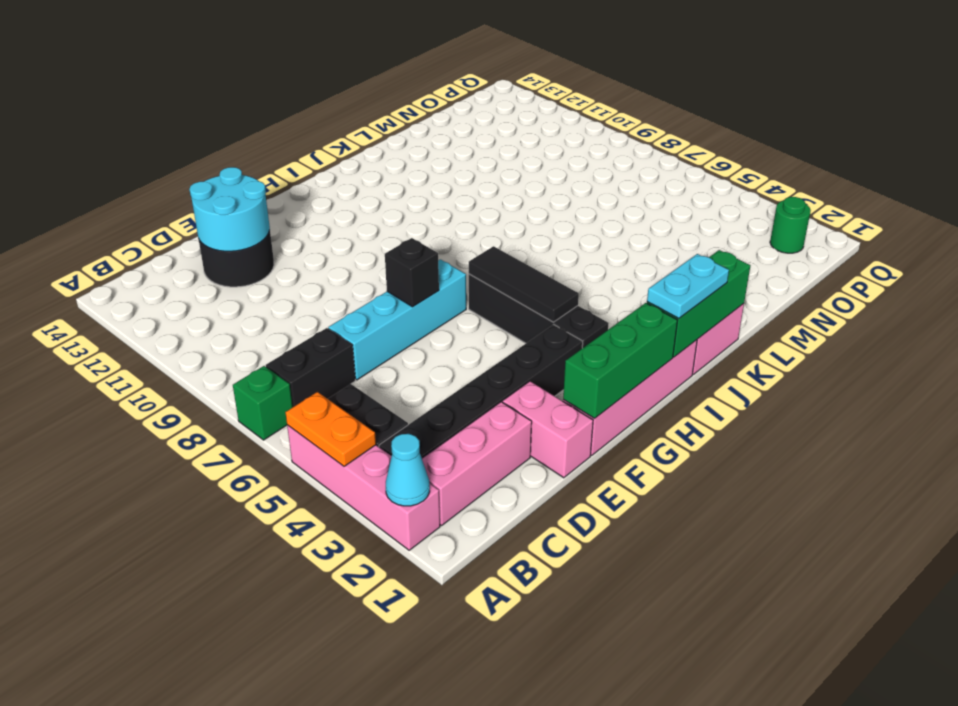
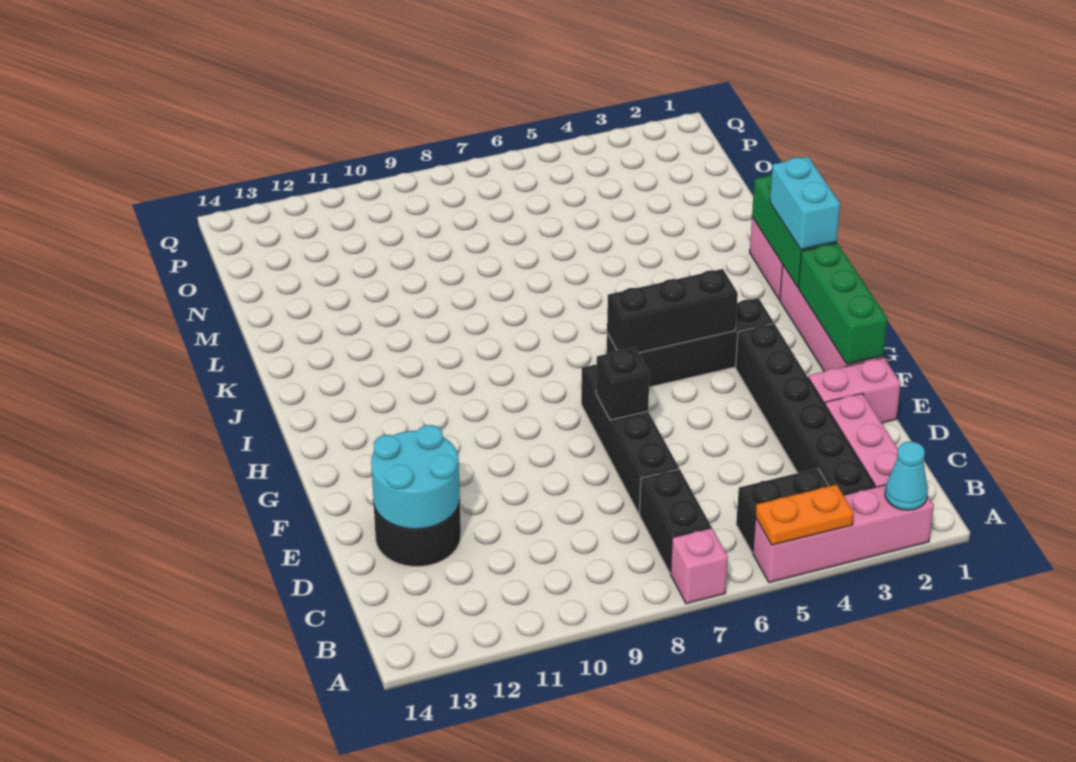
green brick A7 level 1 -> pink brick A7 level 1
cyan brick D7:G7 level 1 -> black brick D7:G7 level 1
black tile H4:H6 level 2 -> black brick H4:H6 level 2
cyan plate I1:J1 level 3 -> cyan brick I1:J1 level 3
green round brick P2 level 1 -> none

